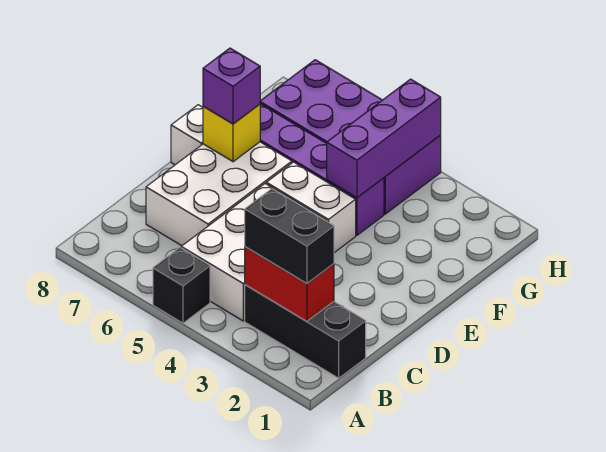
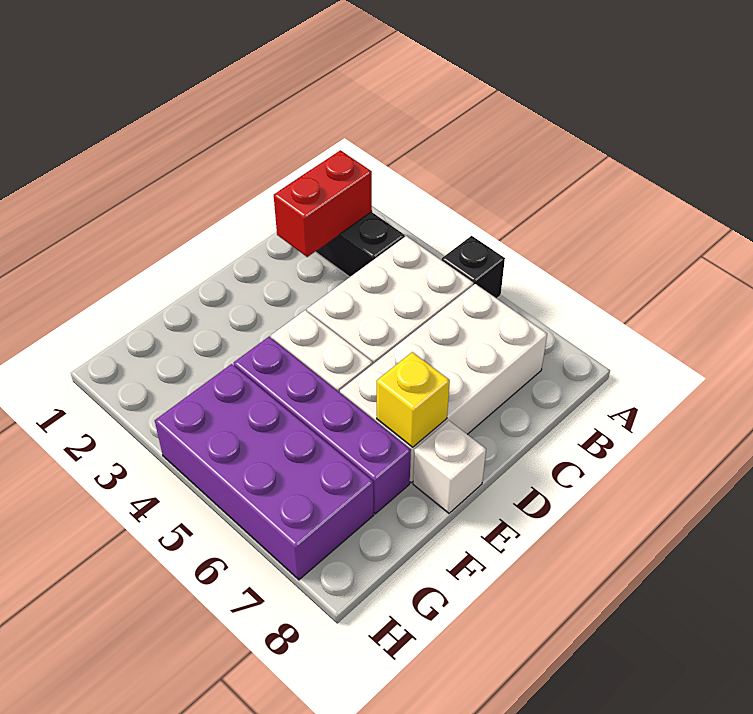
red brick B2:B3 level 2 -> red brick B2:C2 level 2
black brick B2:B3 level 3 -> none
white brick C6:E7 level 1 -> white brick B6:E7 level 1
purple brick E7 level 3 -> none
purple brick F4:H4 level 2 -> none

